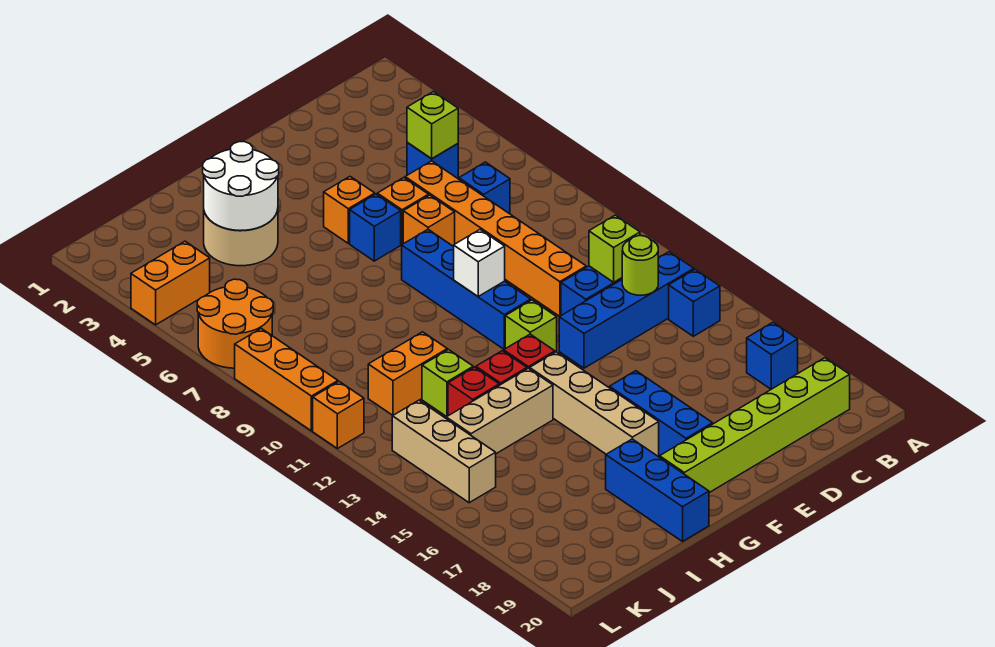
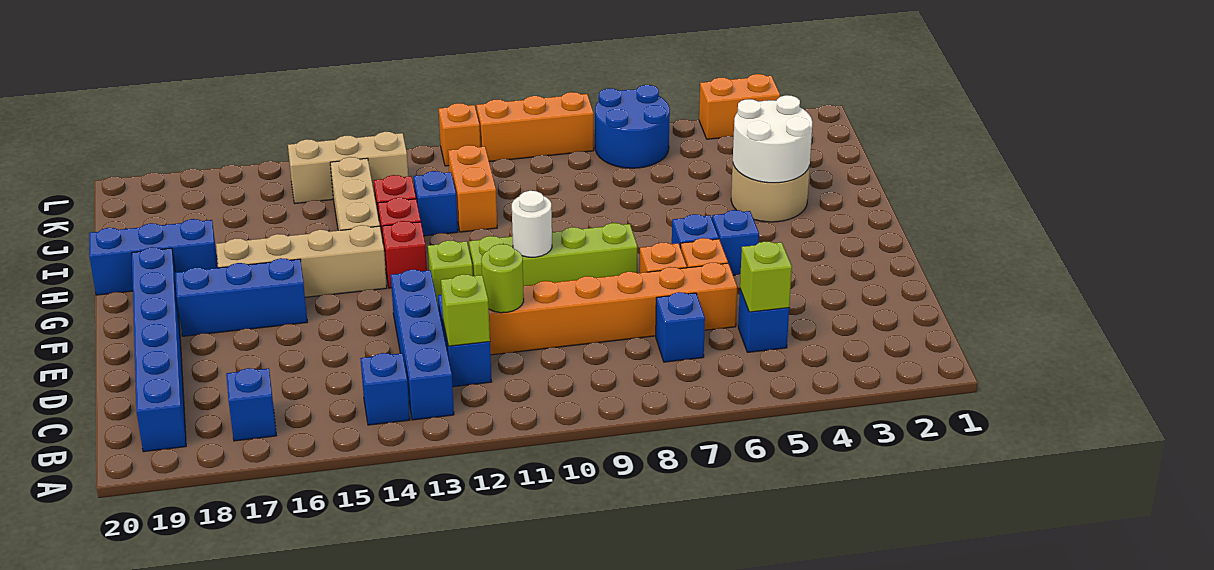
lime brick B19:G19 level 1 -> blue brick B19:G19 level 1
lime round brick C13 level 2 -> lime round brick D11 level 2
orange brick F5 level 1 -> blue brick F5 level 1
blue brick F8:F11 level 1 -> lime brick F8:F11 level 1
white brick F10 level 2 -> white round brick F10 level 2
lime brick I12 level 1 -> blue brick I12 level 1
orange brick K4:L4 level 1 -> orange brick L3:L4 level 1
orange round brick K6:L7 level 1 -> blue round brick K6:L7 level 1

